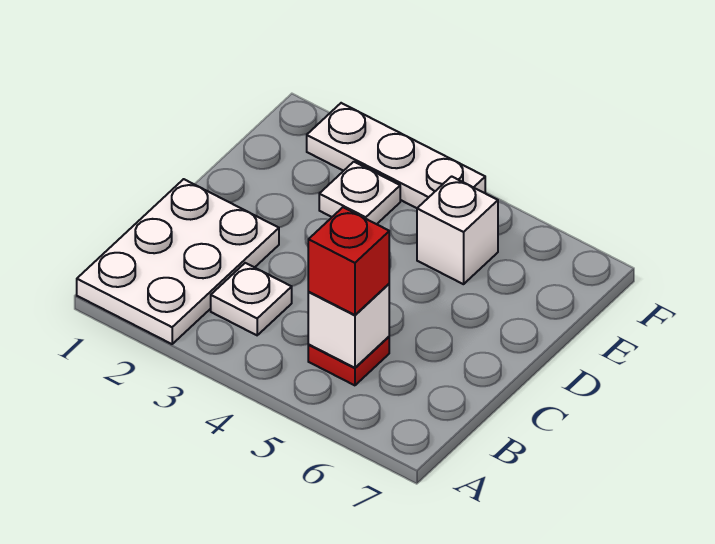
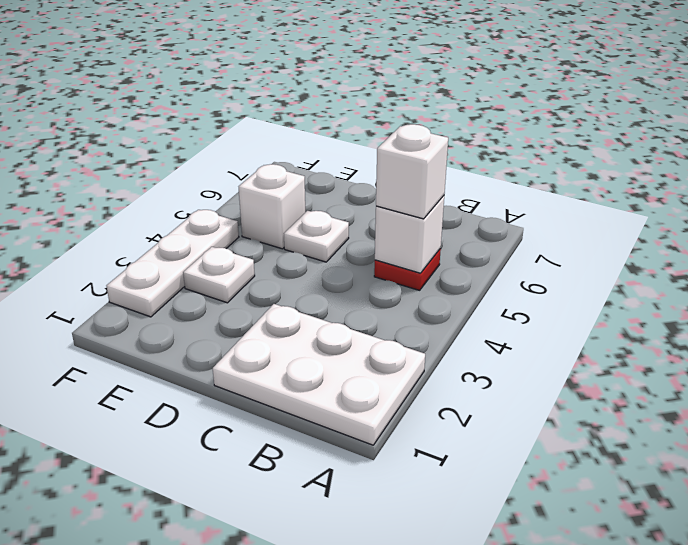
white plate B3 level 1 -> white plate D5 level 1
red brick B5 level 3 -> white brick B5 level 3

